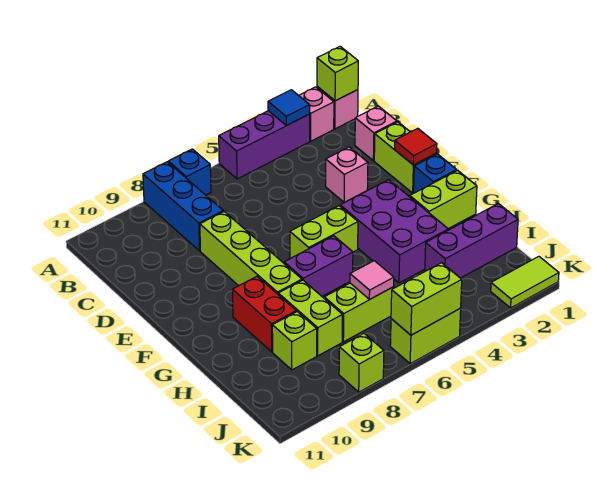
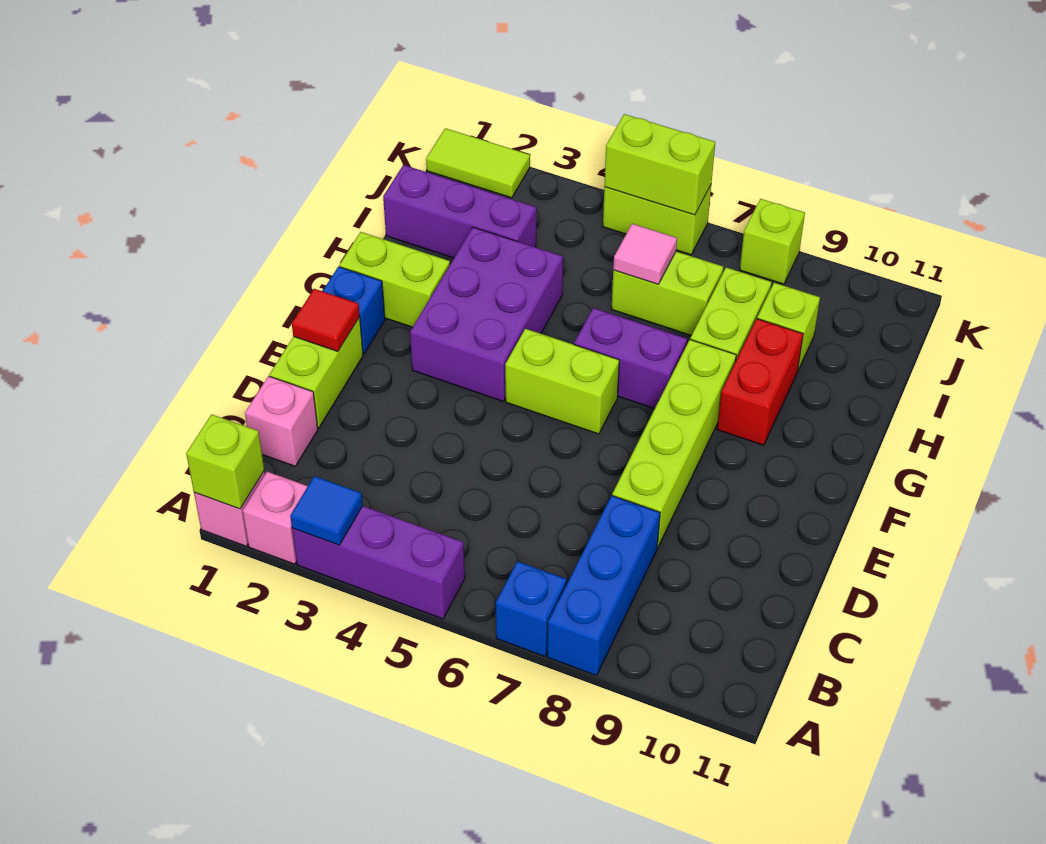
pink brick D3 level 1 -> none

